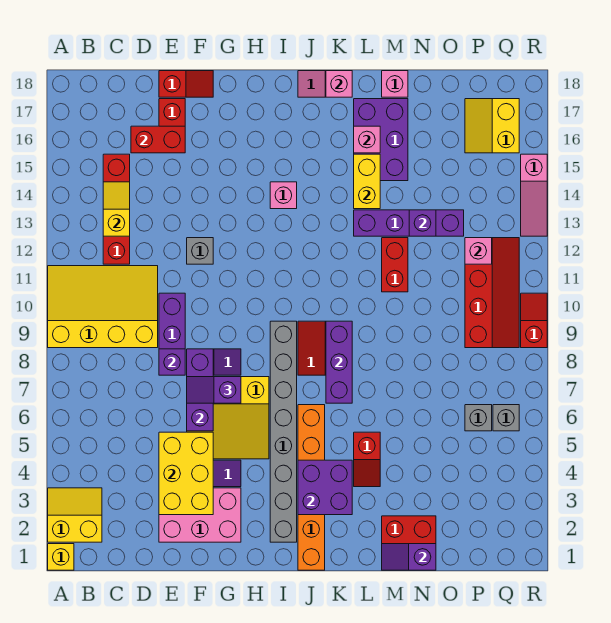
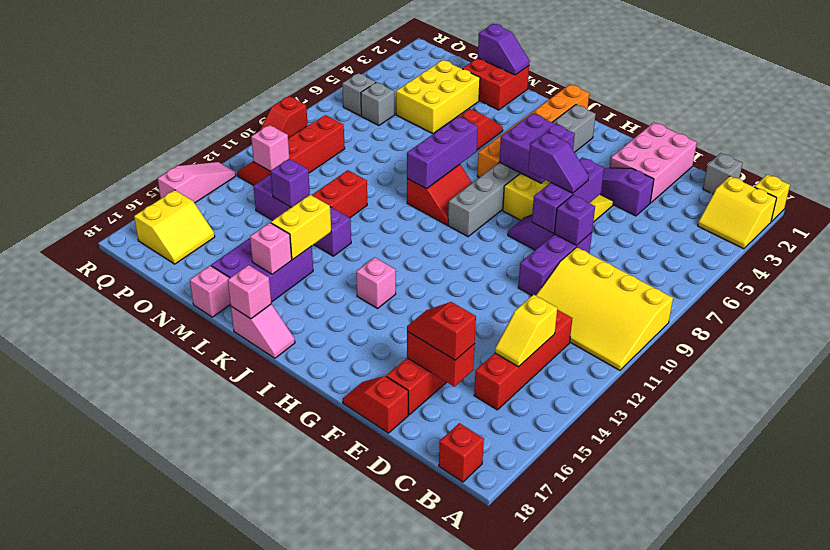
none -> red brick B18 level 1
none -> red slope D16:E16 level 3 top D
pink brick E2:G3 level 1 -> pink brick E1:F3 level 1
yellow brick E3:F5 level 2 -> yellow brick N3:O5 level 1
grey brick F12 level 1 -> grey brick C1 level 1
purple brick J3:K4 level 2 -> purple brick H5:I6 level 2

